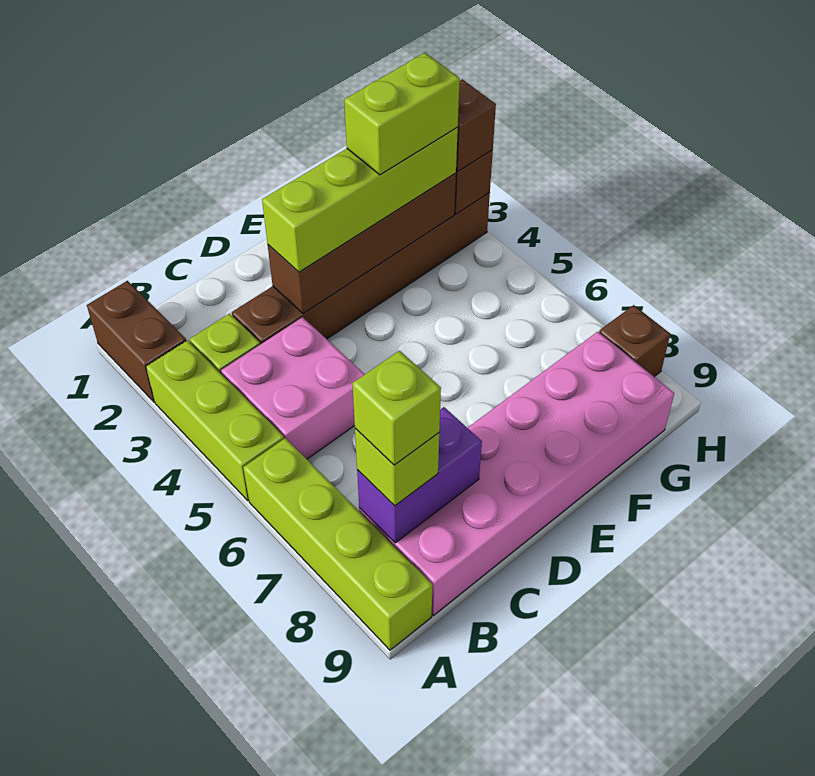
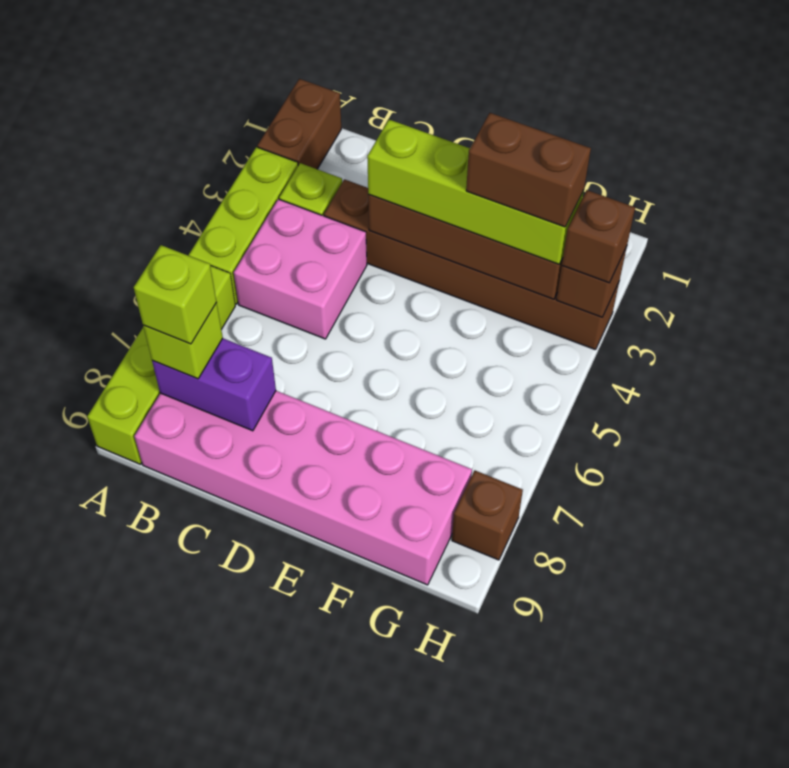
lime brick F3:G3 level 4 -> brown brick F3:G3 level 4

